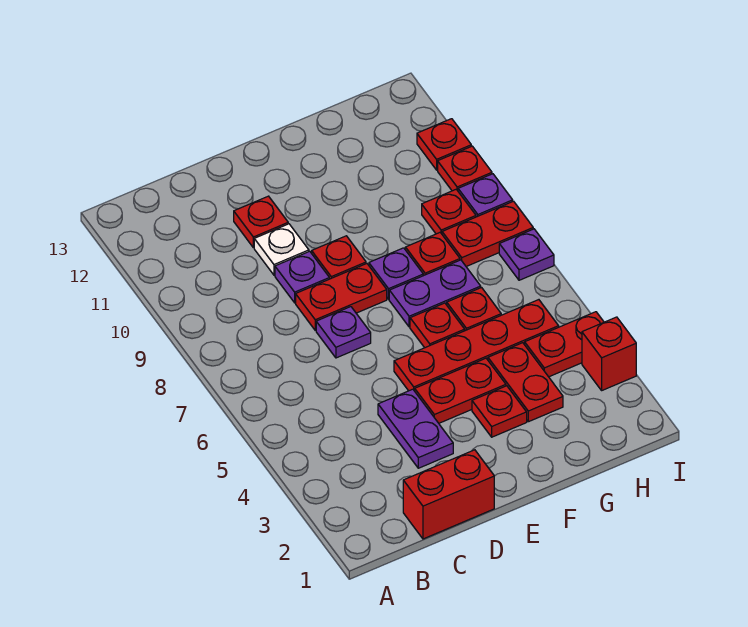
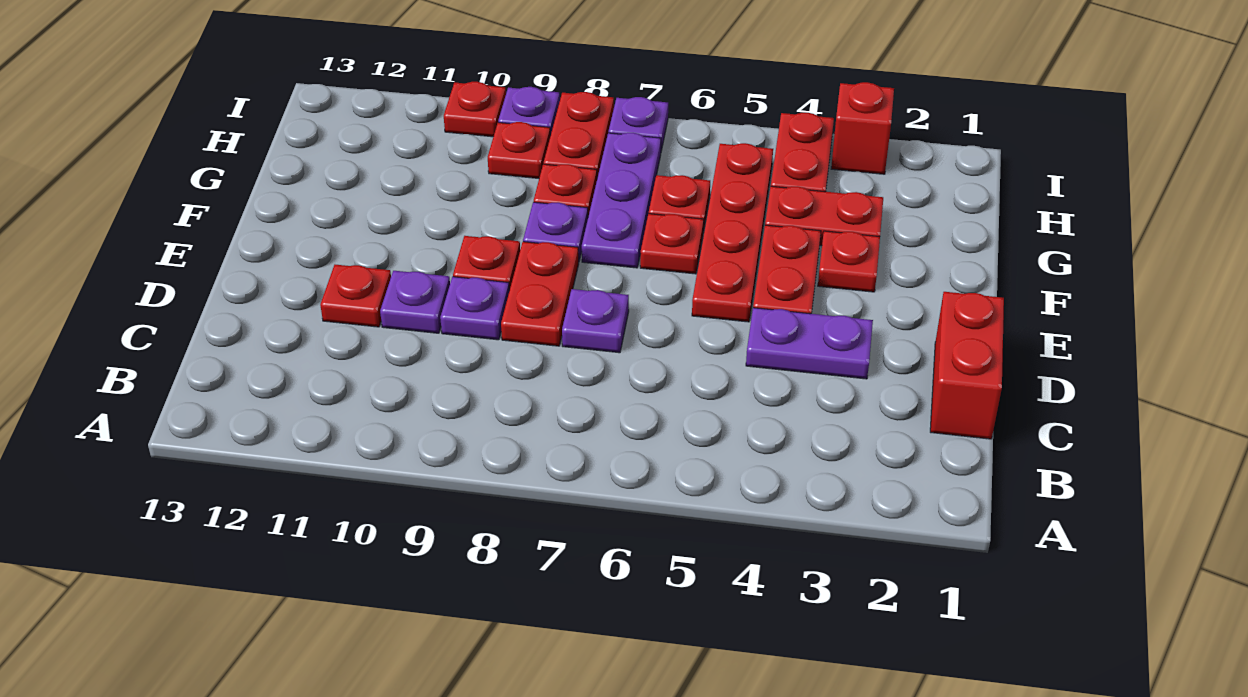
white plate D10 level 1 -> purple plate D10 level 1
purple plate F7:G7 level 1 -> purple plate F7:H7 level 1
red plate I11 level 1 -> none

